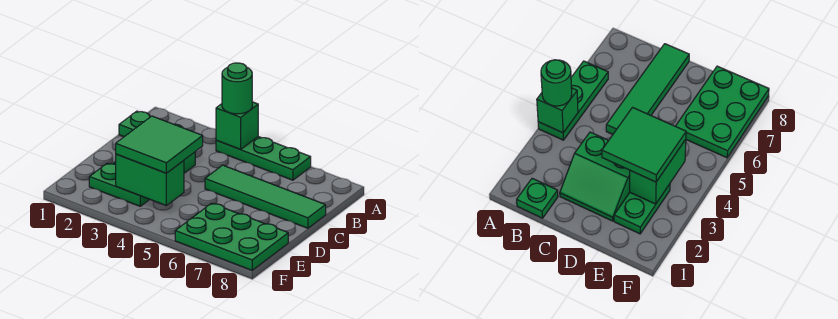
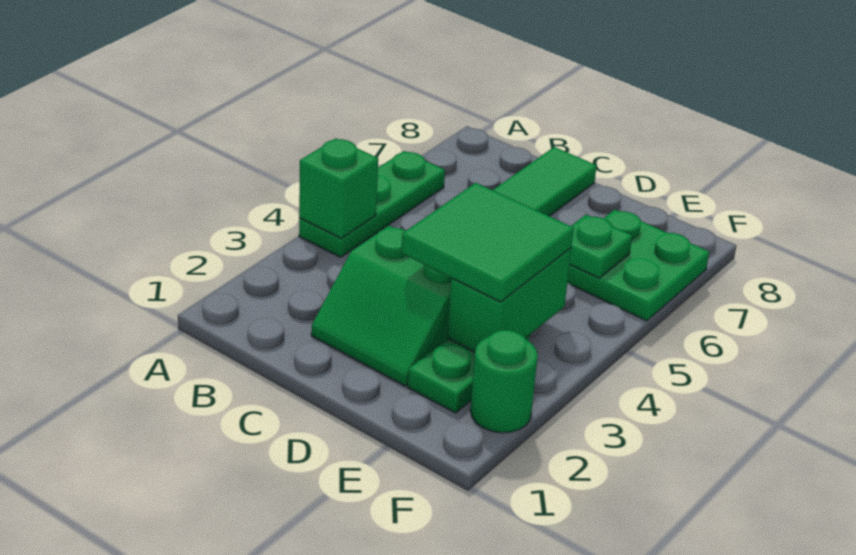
green round brick A4 level 3 -> green round brick F2 level 1
green plate B1 level 1 -> green plate E6 level 2
green plate E6:F8 level 1 -> green plate E6:F7 level 1

